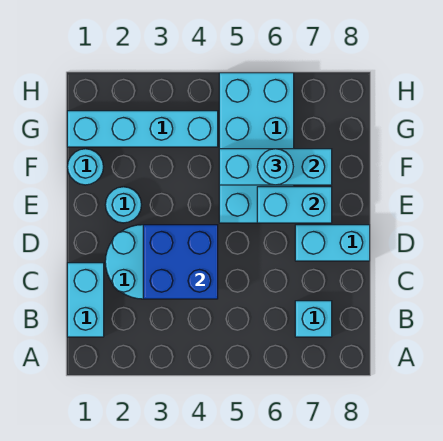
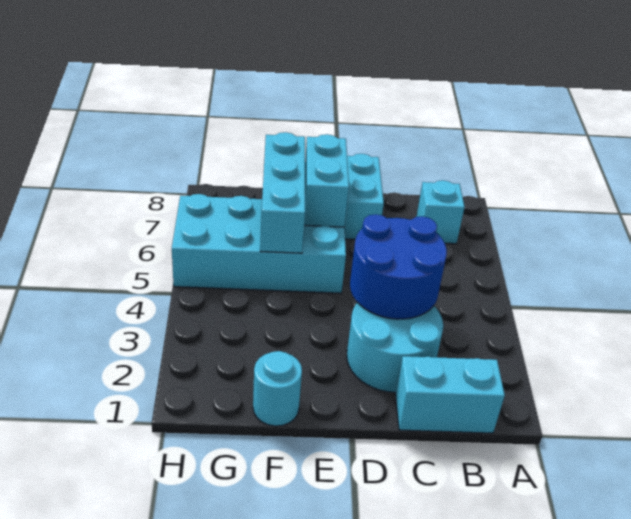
blue brick C3:D4 level 2 -> blue round brick C3:D4 level 2
cyan round brick E2 level 1 -> none
cyan round brick F6 level 3 -> none
cyan brick G1:G4 level 1 -> none

